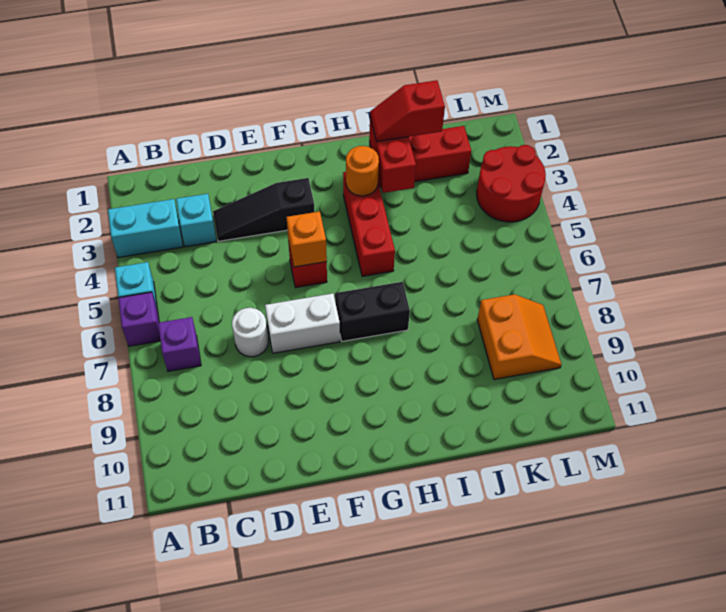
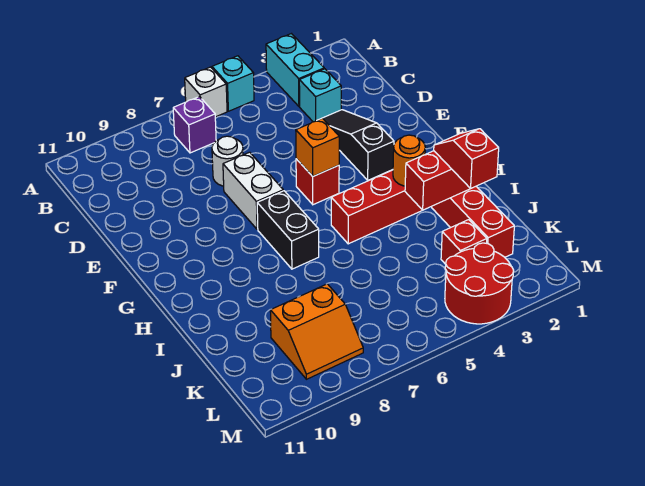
purple brick A6 level 1 -> white brick A6 level 1
none -> red brick K3 level 1

